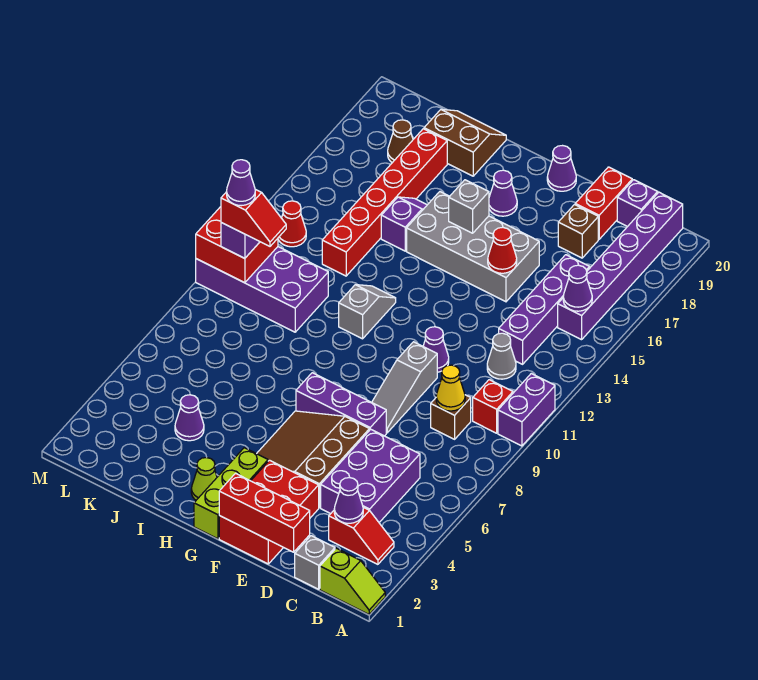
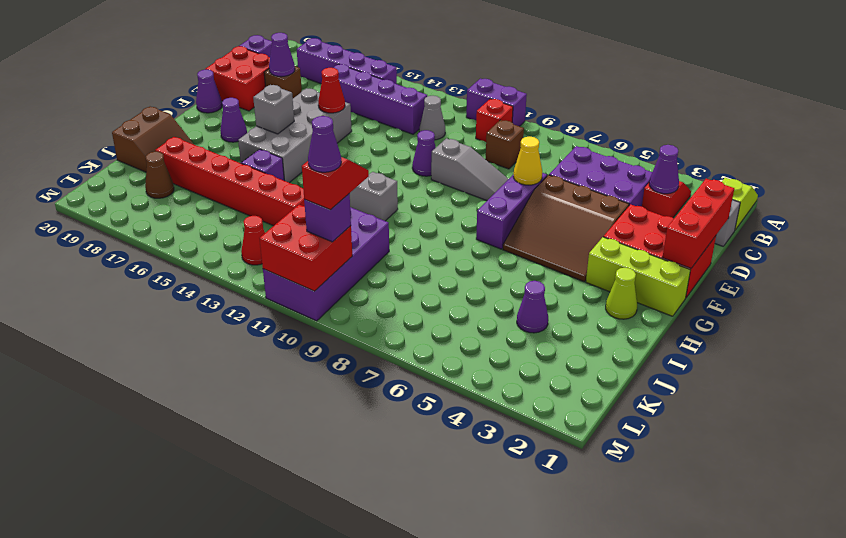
purple brick B15:B20 level 1 -> purple brick B15:B18 level 1
purple cone B15 level 2 -> purple cone D18 level 2
yellow cone C9 level 2 -> yellow cone E7 level 2
red brick D19:D20 level 1 -> red brick D19:E20 level 1
brown slope I19:J20 level 1 top 19 -> brown slope I19:J20 level 1 top 20

